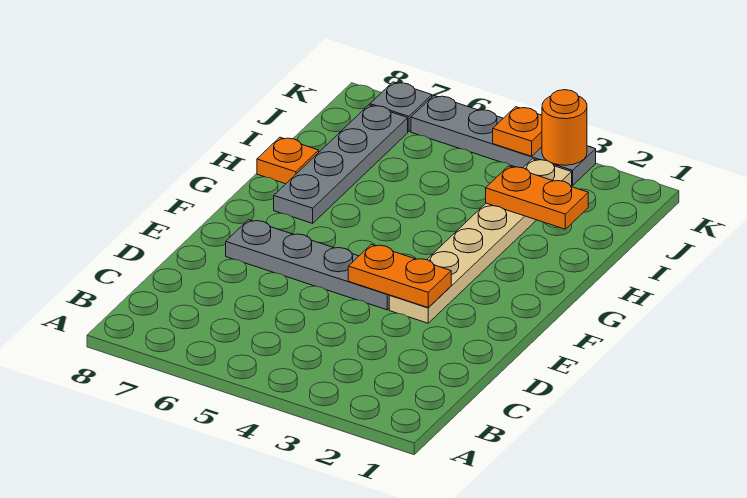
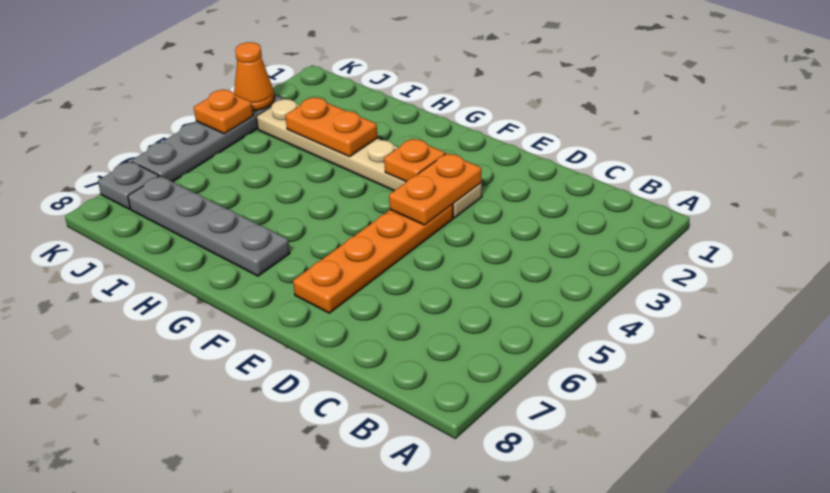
grey plate E4:E7 level 1 -> orange plate E4:E7 level 1
orange plate H8 level 1 -> orange plate F3 level 2
orange plate I2:I3 level 2 -> orange plate H3:I3 level 2
orange round brick K3 level 2 -> orange cone K3 level 2

